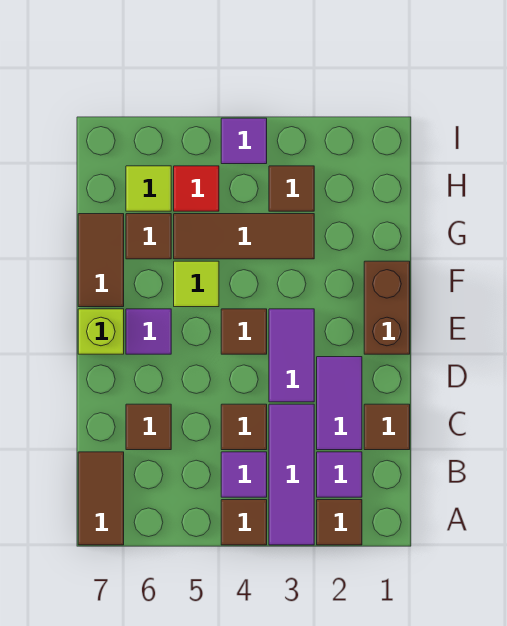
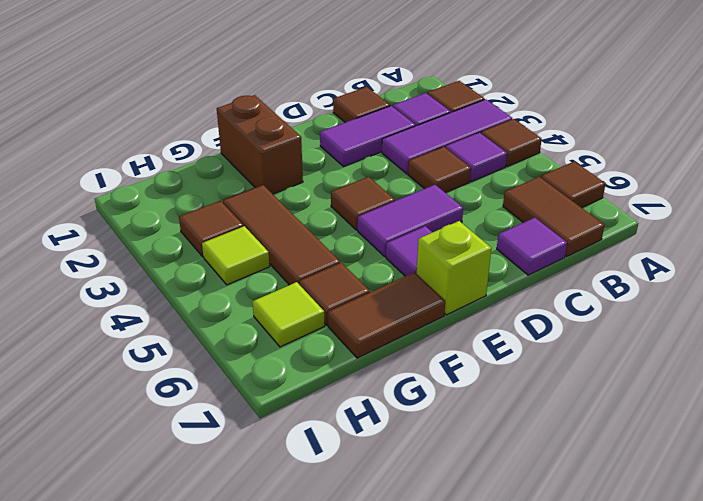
brown tile A7:B7 level 1 -> brown tile B6:B7 level 1
brown tile C6 level 1 -> brown tile A6 level 1
purple tile D3:E3 level 1 -> purple tile D5:E5 level 1
brown brick E1:F1 level 1 -> brown brick F1:F2 level 1
lime tile F5 level 1 -> lime tile H4 level 1
red tile H5 level 1 -> none
purple tile I4 level 1 -> purple tile C7 level 1

